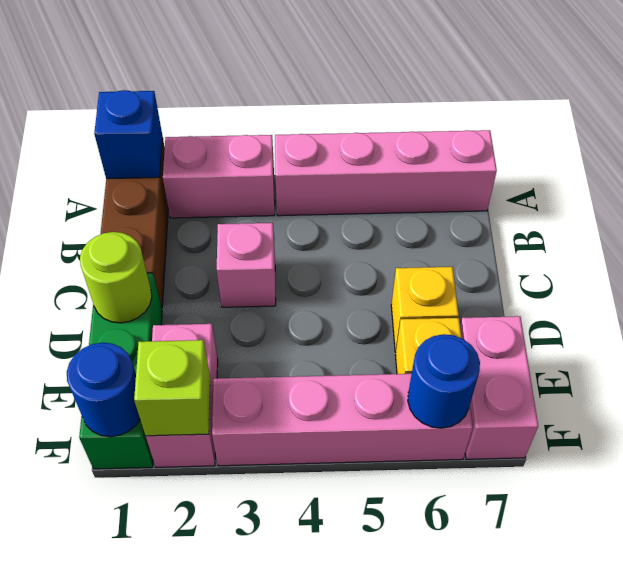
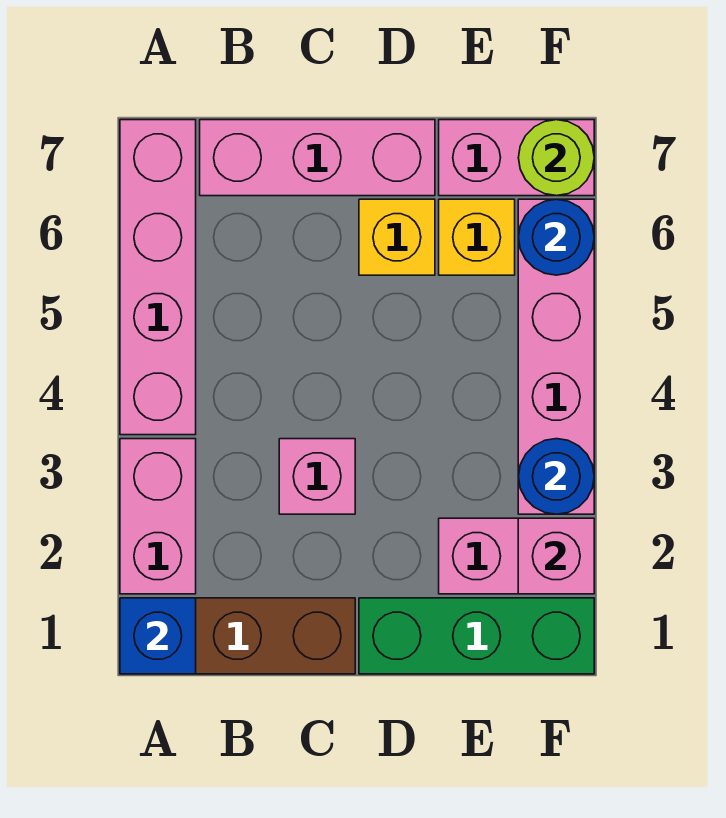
none -> pink brick B7:D7 level 1
lime round brick D1 level 2 -> lime round brick F7 level 2
blue round brick F1 level 2 -> blue round brick F3 level 2
lime brick F2 level 2 -> pink brick F2 level 2

